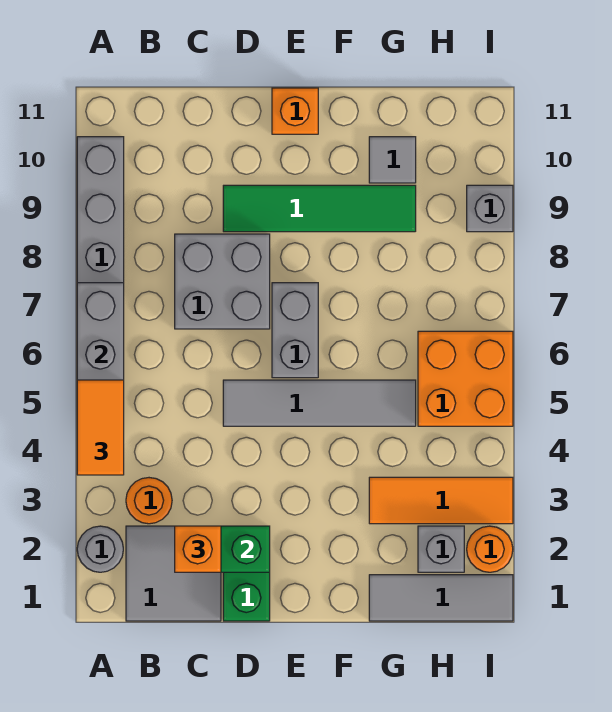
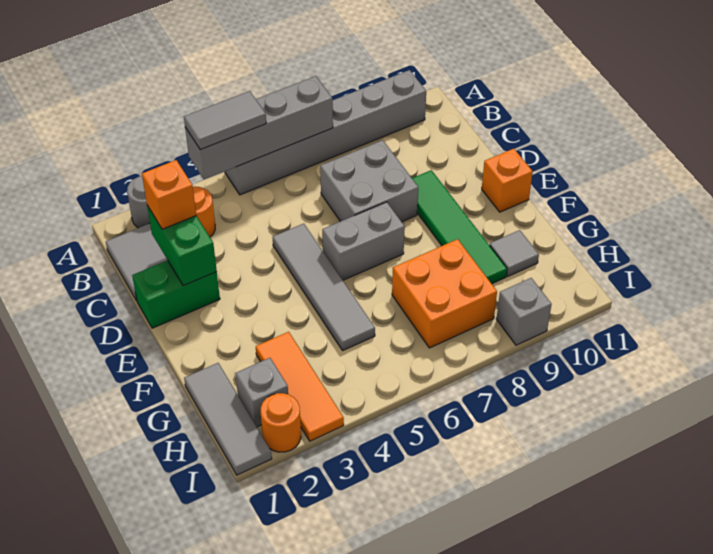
orange tile A4:A5 level 3 -> grey tile A4:A5 level 3
orange brick H5:I6 level 1 -> orange brick G7:H8 level 1

